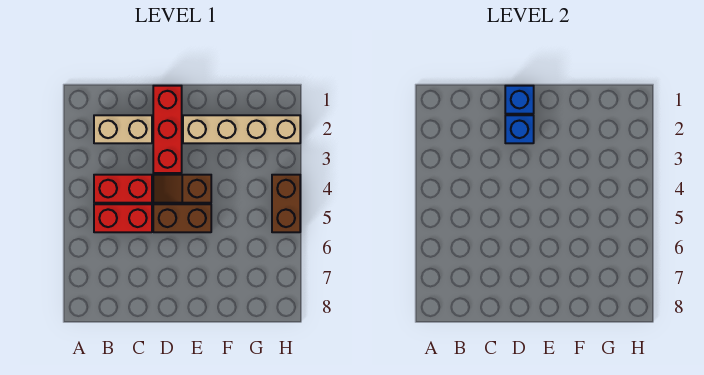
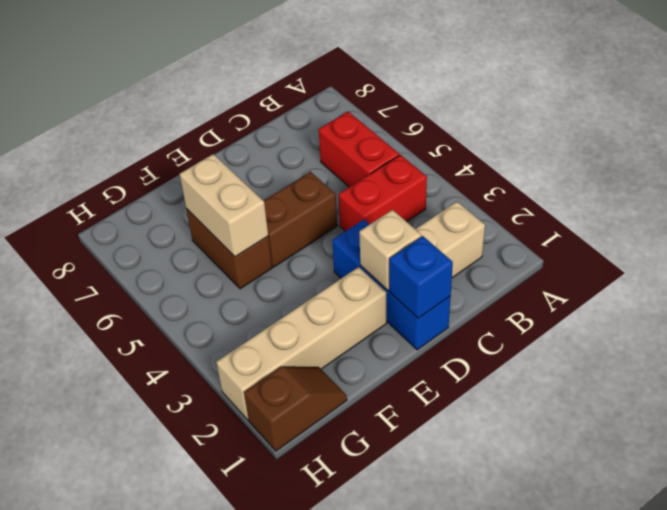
red brick B5:C5 level 1 -> red brick B5:B6 level 1
red brick D1:D3 level 1 -> blue brick D1:D3 level 1
blue brick D2 level 2 -> tan brick D2 level 2
brown slope D4:E4 level 1 top E -> brown slope G1:H1 level 1 top H
none -> tan brick F5:F6 level 2
brown brick H4:H5 level 1 -> brown brick F5:F6 level 1

